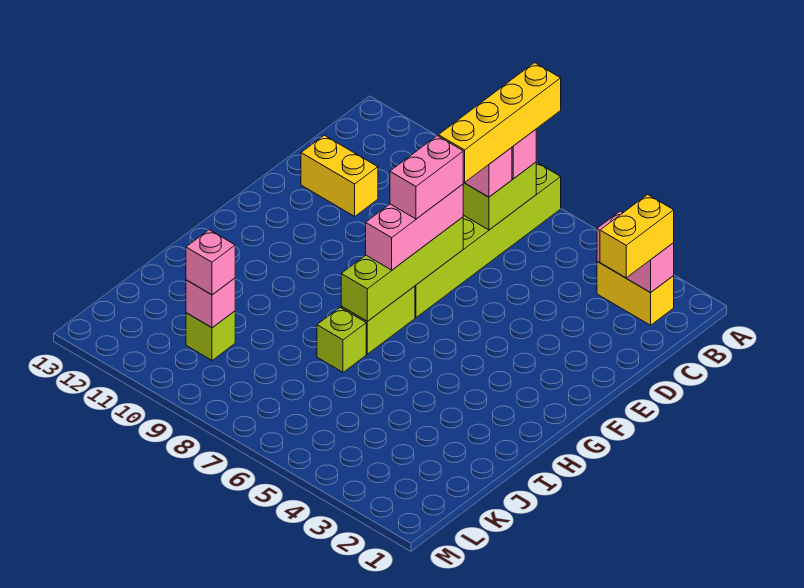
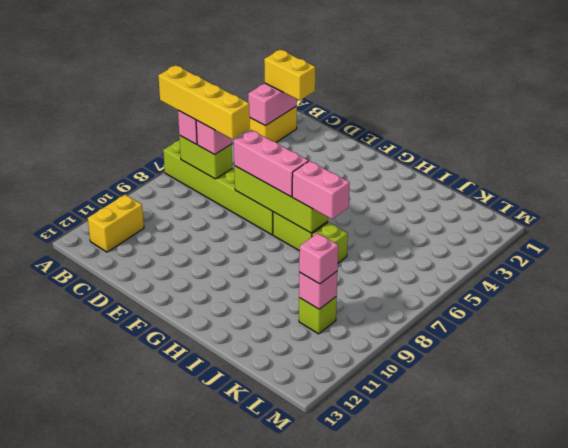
yellow brick D11:D12 level 1 -> yellow brick B11:B12 level 1
pink brick E7:F7 level 4 -> pink brick H7:I7 level 3

